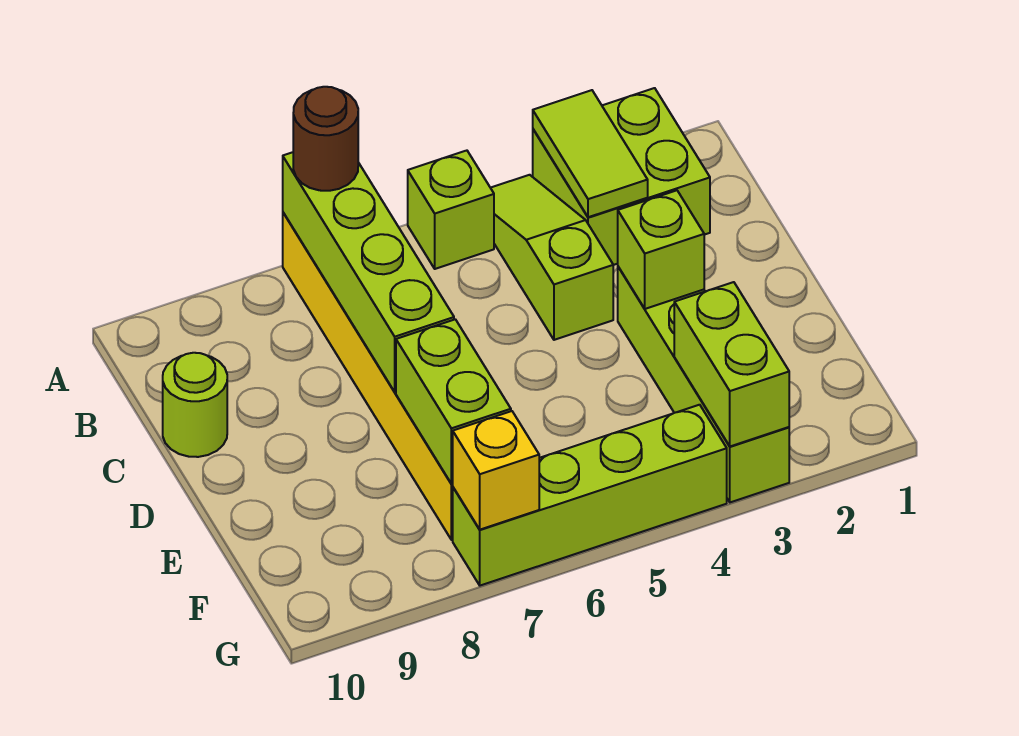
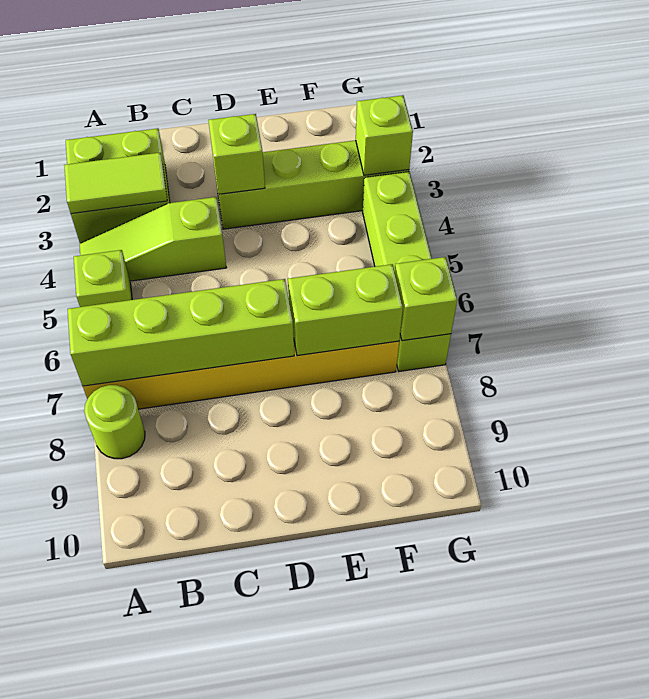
brown round brick A7 level 3 -> none
lime round brick C10 level 1 -> lime round brick A8 level 1
lime brick F3:G3 level 2 -> lime brick G3 level 2
yellow brick G7 level 2 -> lime brick G7 level 2

